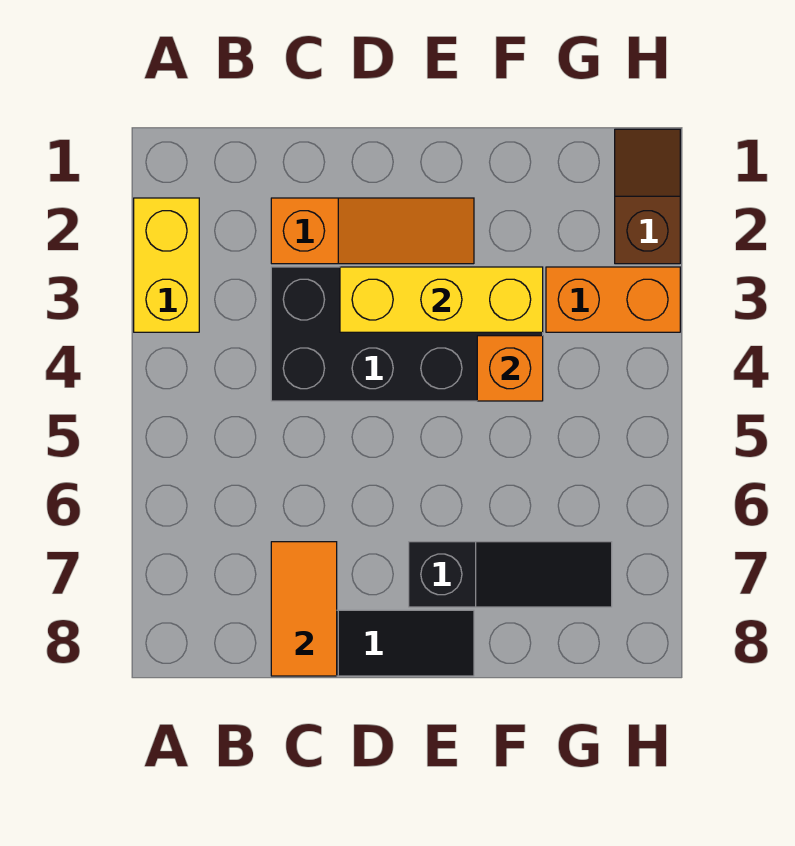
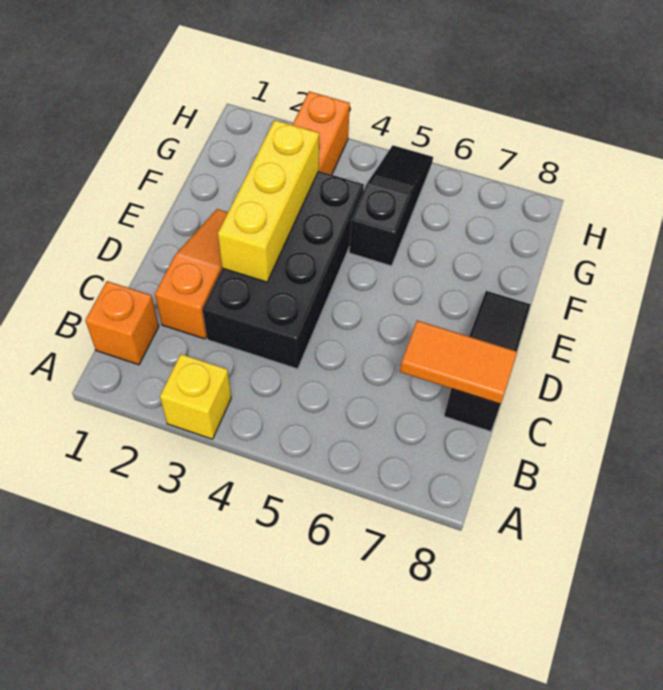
yellow brick A2:A3 level 1 -> yellow brick A3 level 1
black slope E7:G7 level 1 top E -> black slope F5:H5 level 1 top F
orange brick F4 level 2 -> orange brick B1 level 1
brown slope H1:H2 level 1 top 2 -> none

